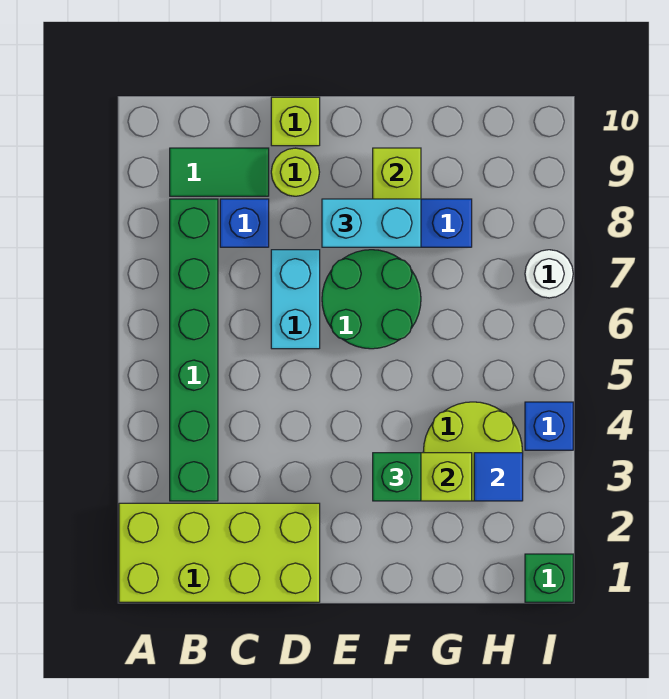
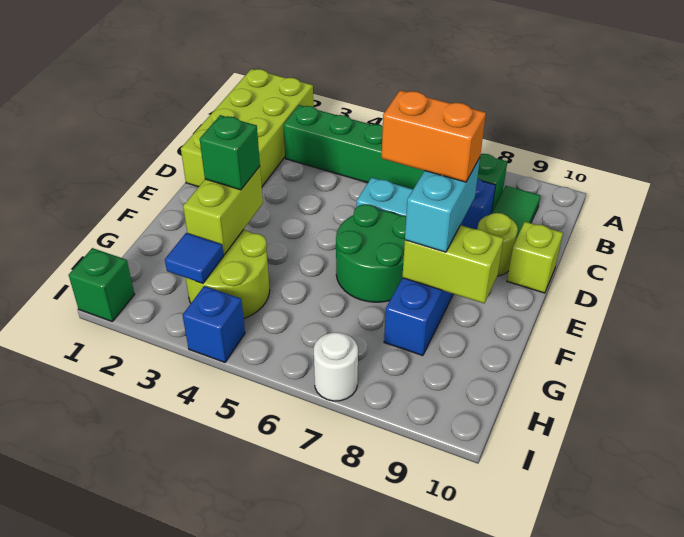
none -> orange brick E7:E8 level 4

